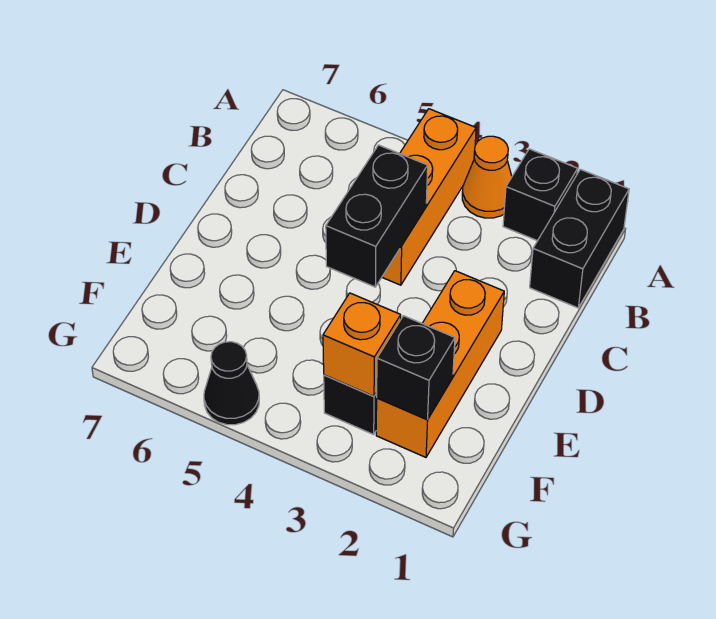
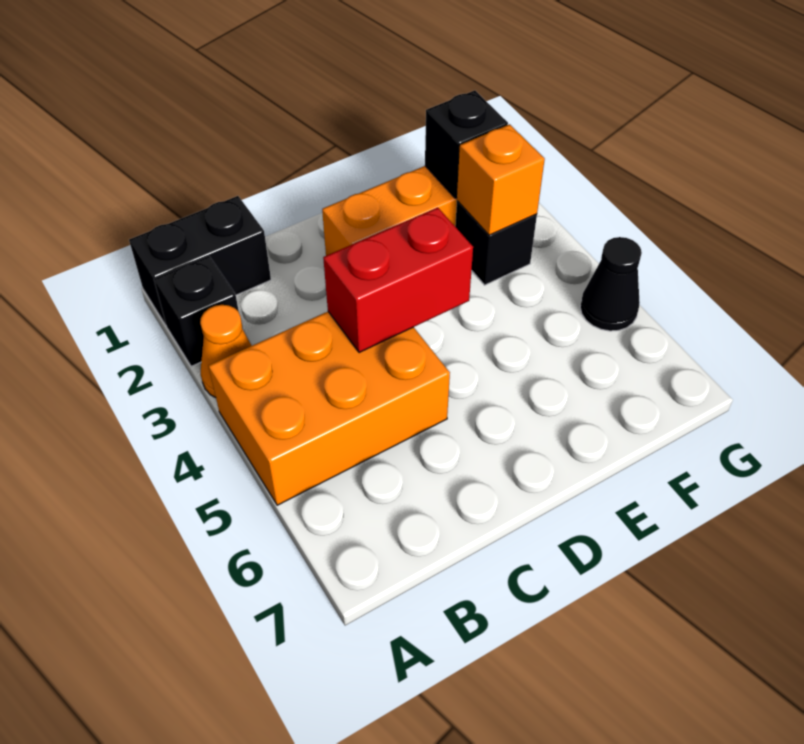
orange brick A4:C4 level 1 -> orange brick A4:C5 level 1
black brick C4:D4 level 2 -> red brick C4:D4 level 2

